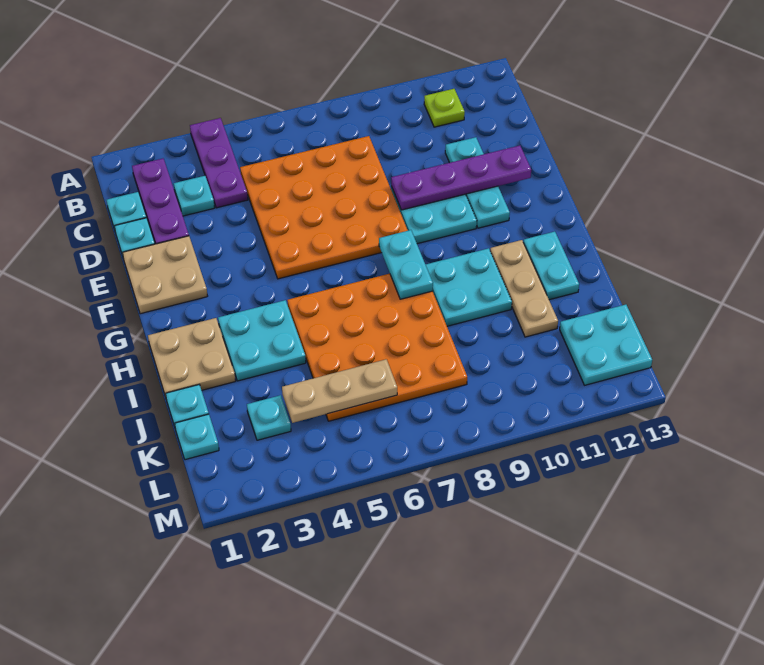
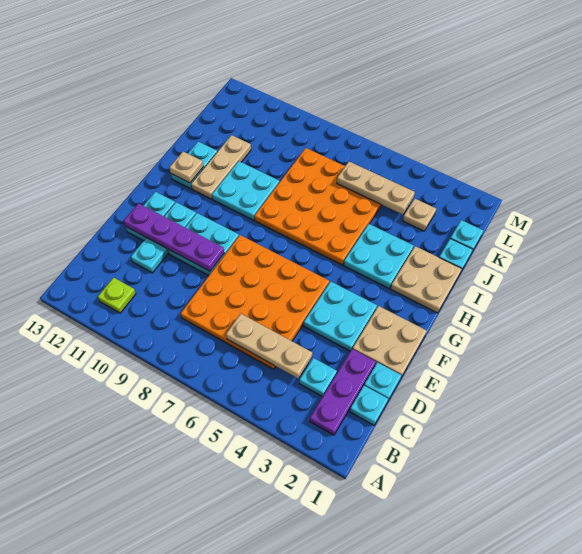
purple plate A4:C4 level 1 -> none
none -> tan plate C4:C6 level 2
cyan plate G8:H8 level 2 -> cyan plate E12:F12 level 1
none -> tan plate H12 level 2
cyan plate K3 level 1 -> tan plate K3 level 1
cyan plate K12:L13 level 1 -> cyan plate E3:F4 level 1

